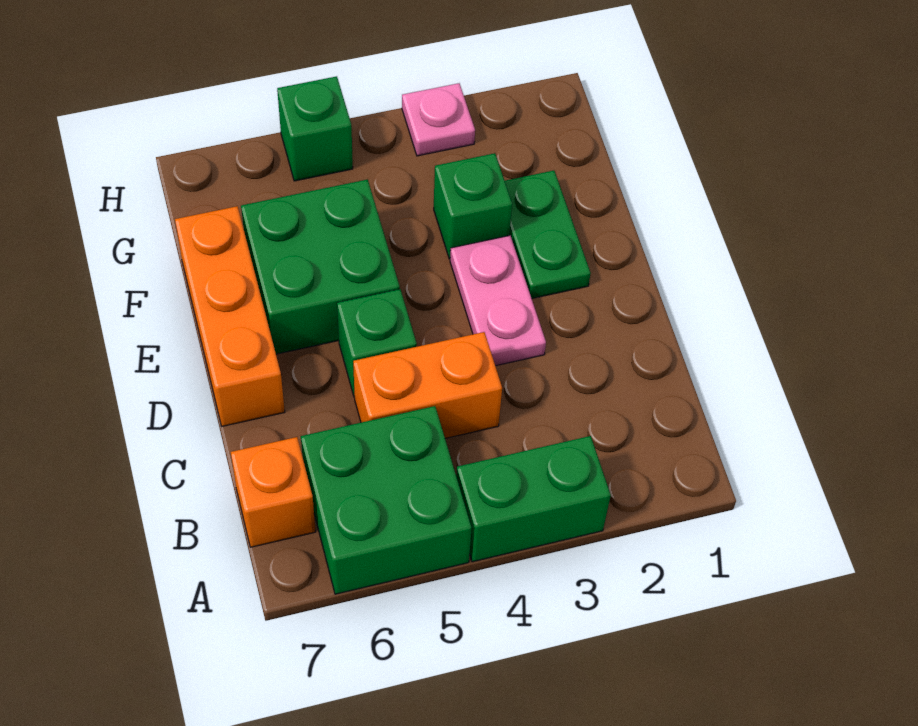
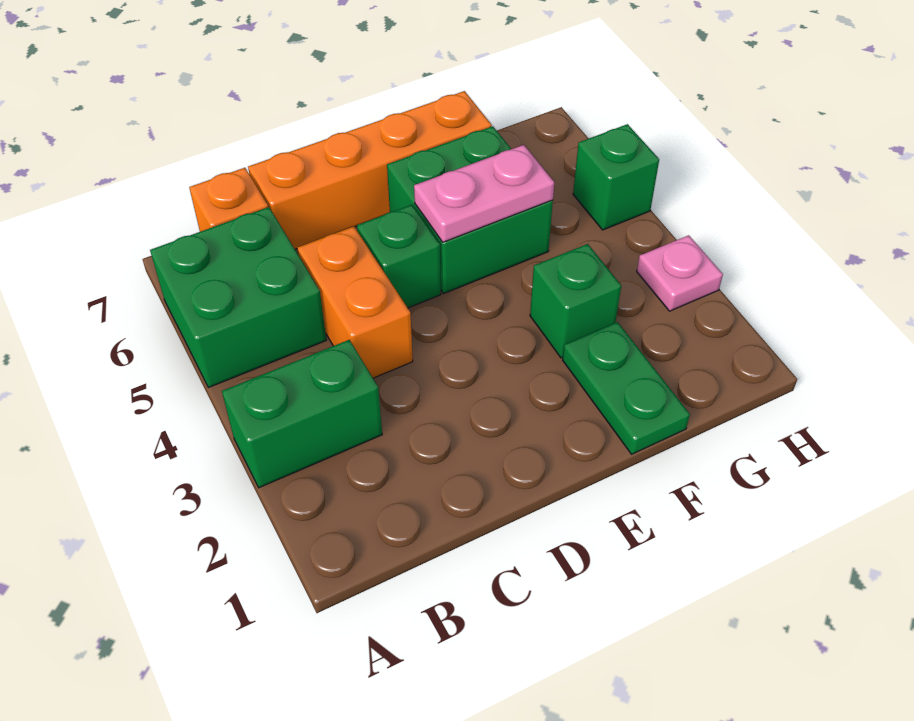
green brick A3:A4 level 1 -> green brick A3:B3 level 1
pink plate D3:E3 level 1 -> pink plate E5:F5 level 2
orange brick D7:F7 level 1 -> orange brick C7:F7 level 1
green plate E2:F2 level 1 -> green plate F1:F2 level 1

